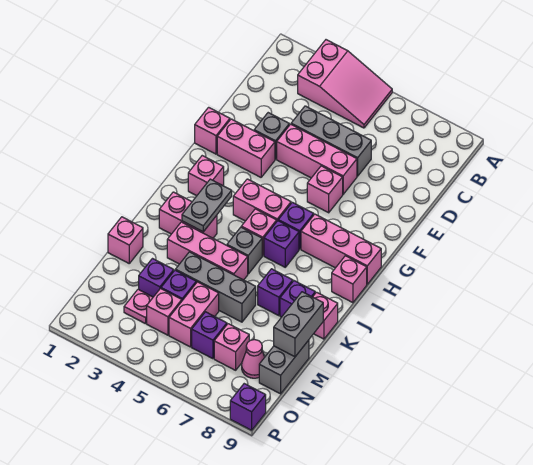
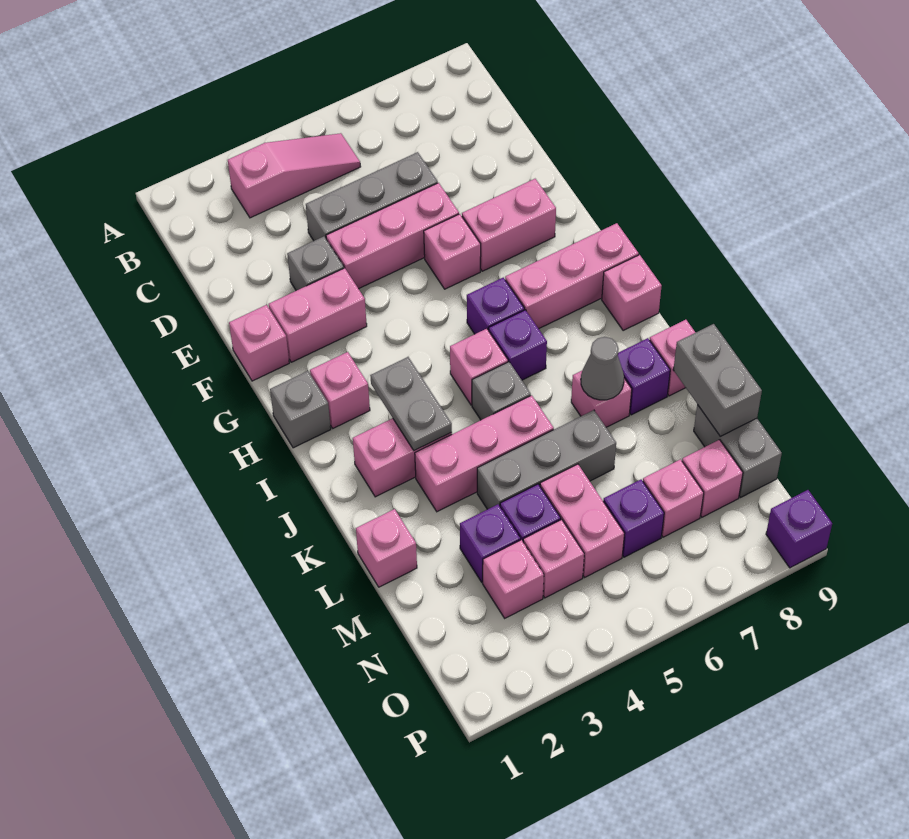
pink slope A3:B5 level 1 top 3 -> pink slope B3:B5 level 1 top 3
none -> grey brick H1 level 1
pink brick H4:H5 level 1 -> pink brick F7:F8 level 1
purple brick K7 level 1 -> pink brick K7 level 1
none -> grey cone K7 level 2
pink plate N3 level 1 -> pink brick N3 level 1
pink cone N8 level 1 -> pink brick N8 level 1

